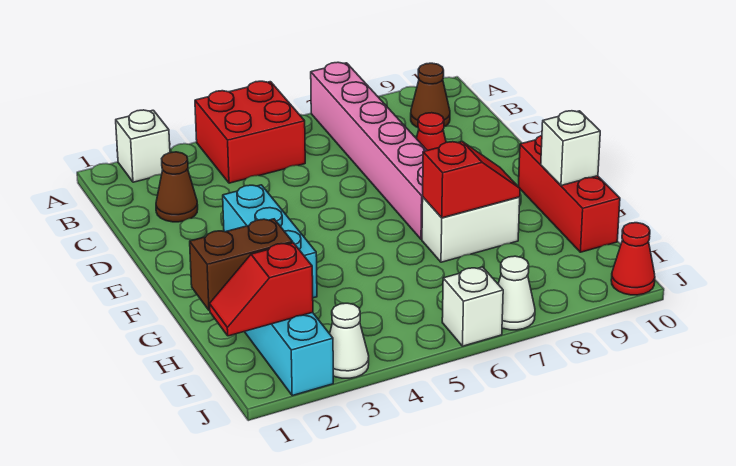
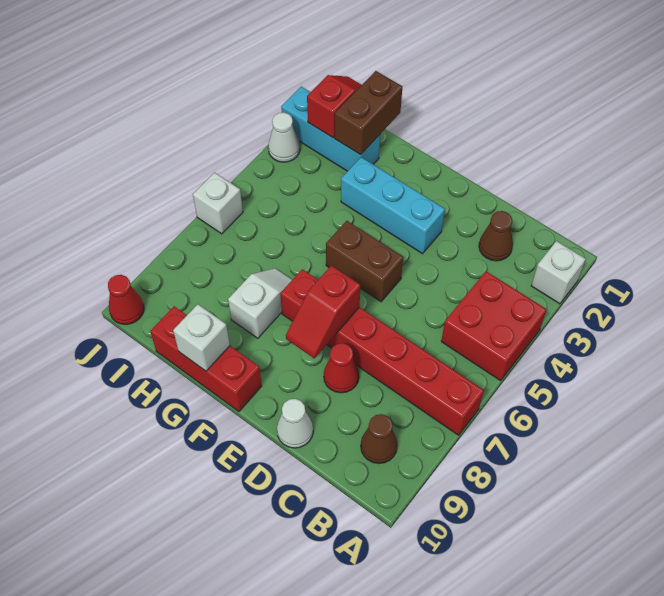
pink brick A7:F7 level 1 -> red brick A7:F7 level 1
none -> brown brick E5:F5 level 1
white brick G7:G8 level 1 -> white slope G7:G8 level 1 top 8
red slope G7:G8 level 2 top 7 -> red slope E7:E8 level 2 top 7
white cone J7 level 1 -> white cone D10 level 1

